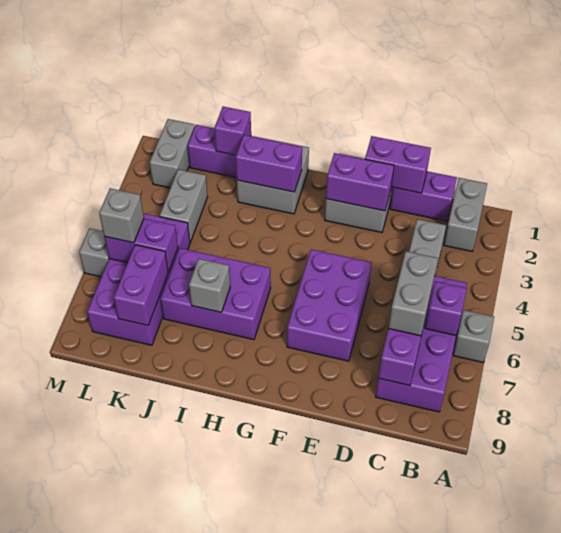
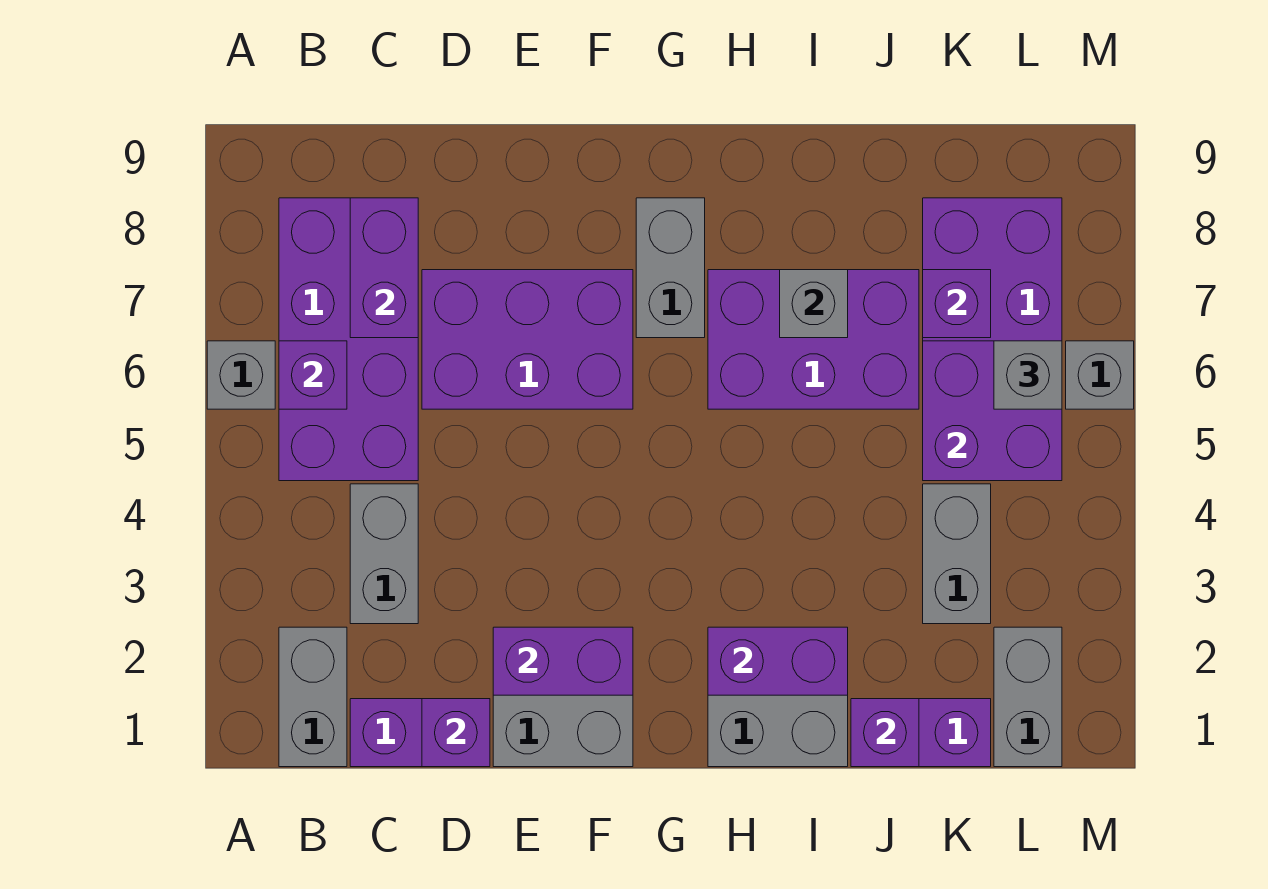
grey brick C6:C7 level 3 -> grey brick G7:G8 level 1
purple brick D1:E1 level 2 -> purple brick D1 level 2
purple brick E5:F7 level 1 -> purple brick D6:F7 level 1
purple brick K6:L6 level 2 -> purple brick K5:L6 level 2
purple brick K7:K8 level 2 -> purple brick K7 level 2

